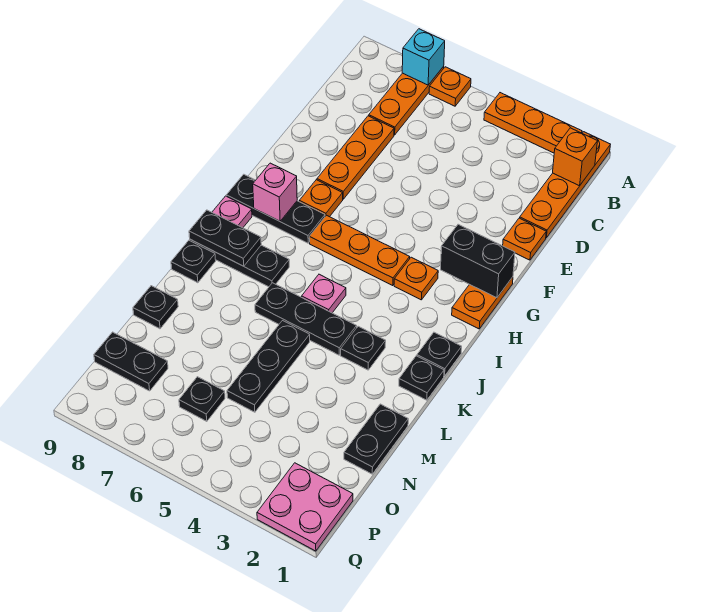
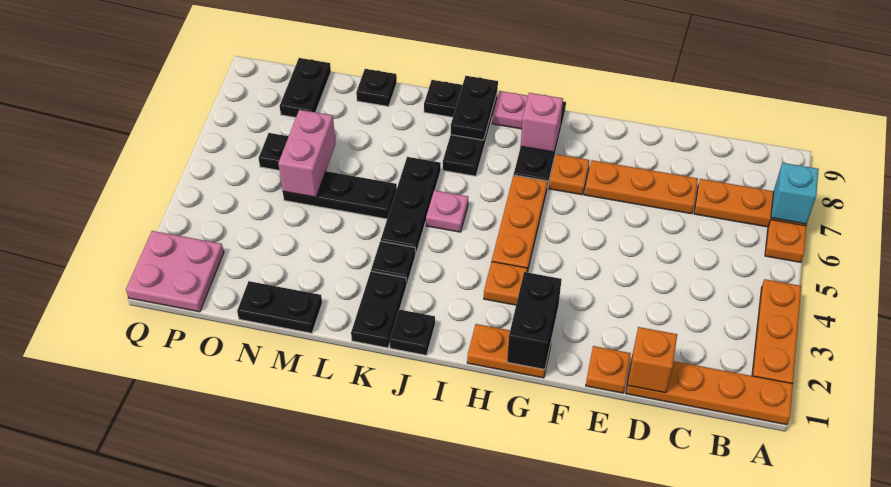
orange brick B1 level 2 -> orange brick D1 level 2
black plate K1 level 1 -> black plate K1:K2 level 1
none -> pink brick N5:N6 level 2

